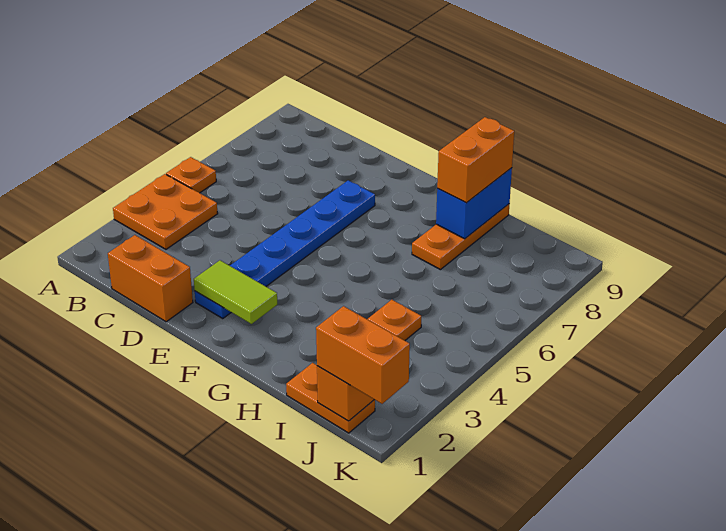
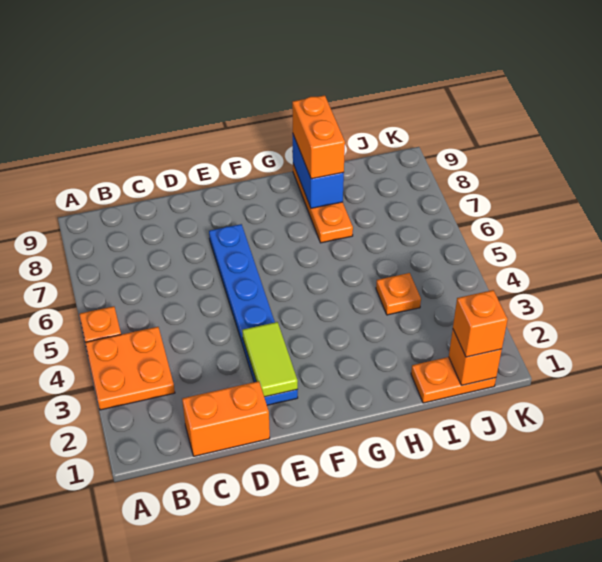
lime tile E2:F2 level 2 -> lime tile E2:E3 level 2
orange brick J1:K1 level 3 -> orange brick J1 level 3

